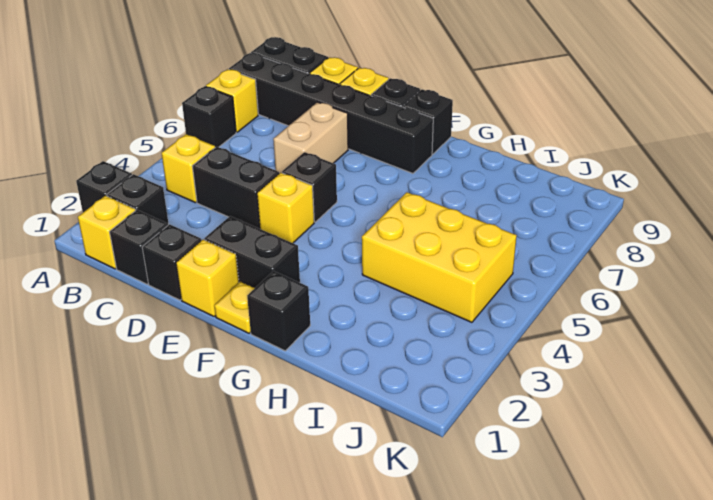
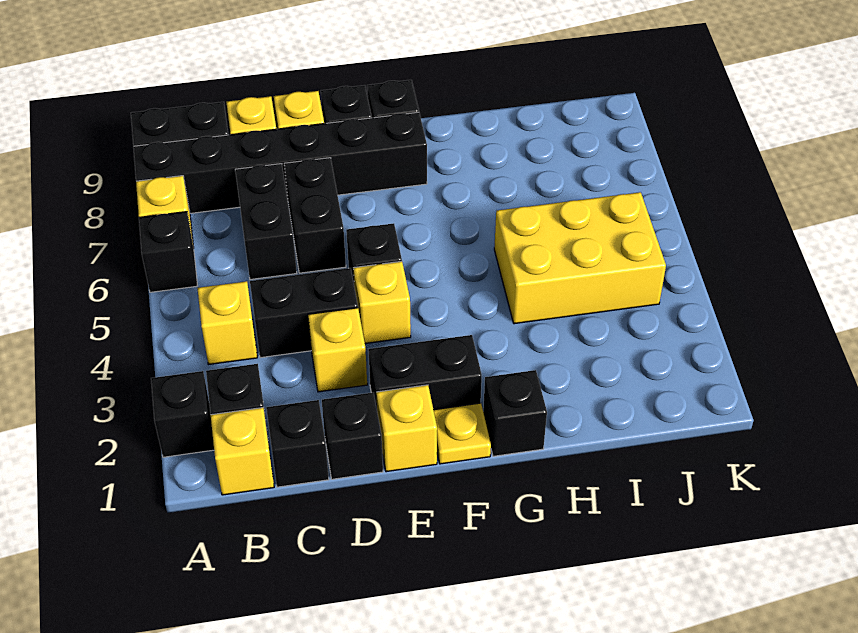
none -> black brick C6:C7 level 1
none -> yellow brick D3 level 1
tan brick D6:D7 level 1 -> black brick D6:D7 level 1

